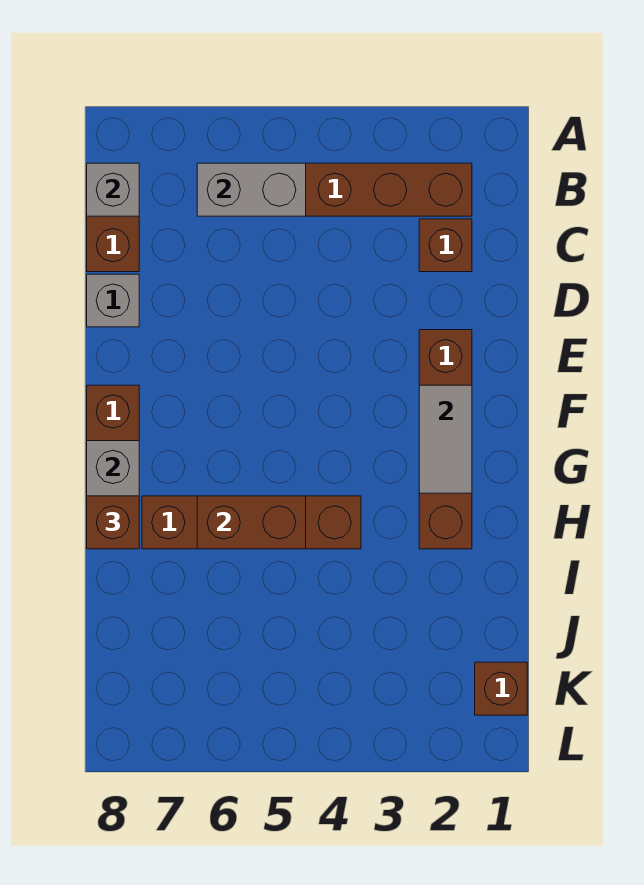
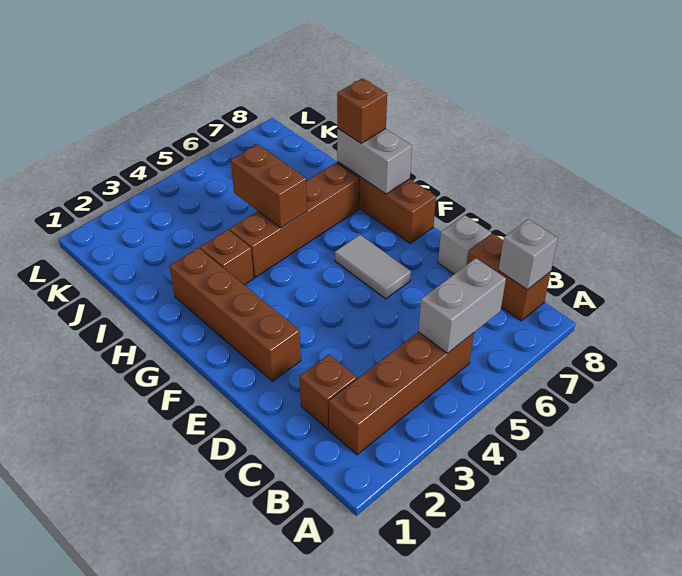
grey tile F2:G2 level 2 -> grey tile E6:F6 level 1
brown brick H5:H6 level 2 -> brown brick H5:I5 level 2
brown brick K1 level 1 -> brown brick H3 level 1

